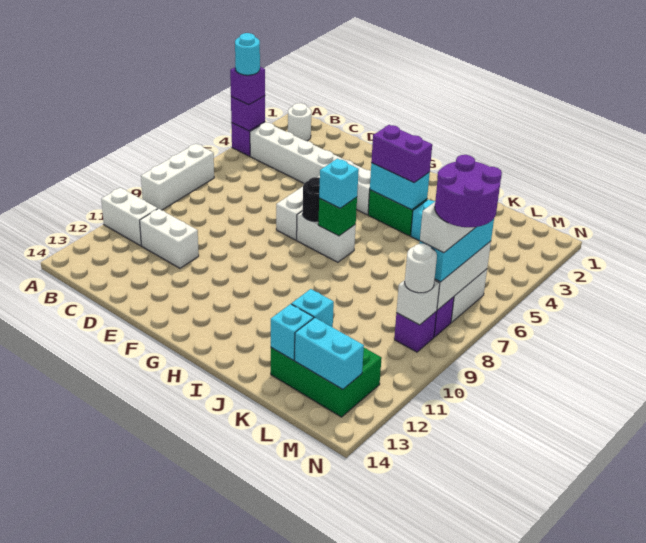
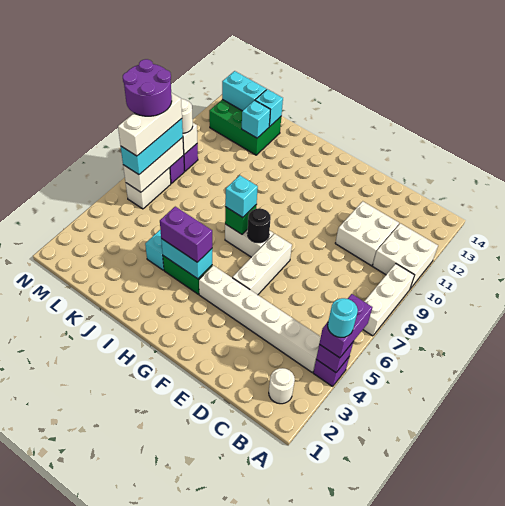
purple brick A4 level 3 -> purple brick A4:A5 level 3
white brick A11:B11 level 1 -> white brick A10:B11 level 1
white brick C11:D11 level 1 -> white brick C10:D11 level 1

